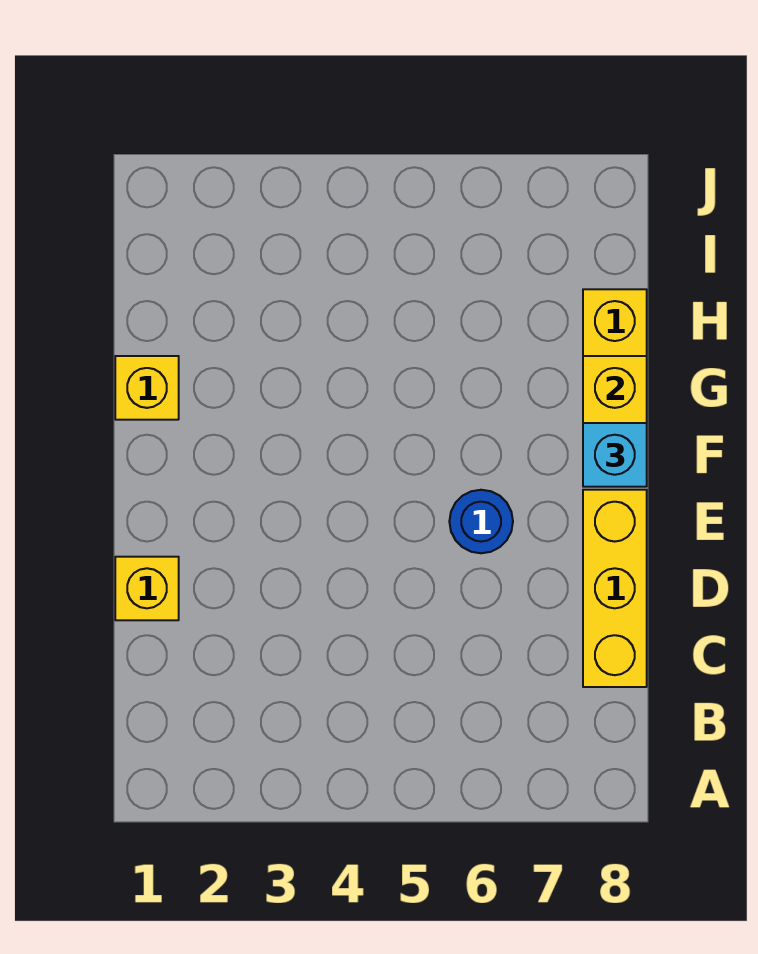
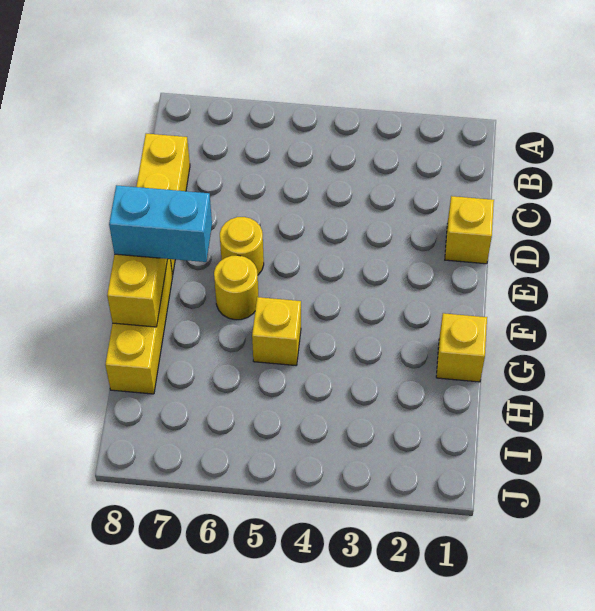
blue round brick E6 level 1 -> yellow round brick E6 level 1
none -> yellow round brick F6 level 1
cyan brick F8 level 3 -> cyan brick F7:F8 level 3
none -> yellow brick G5 level 1

